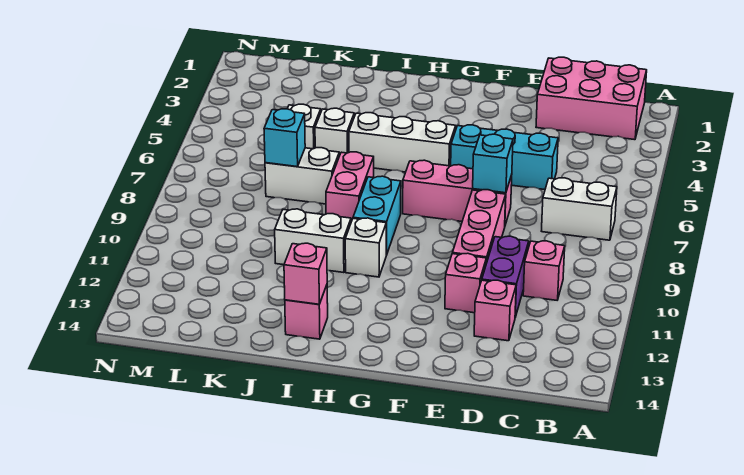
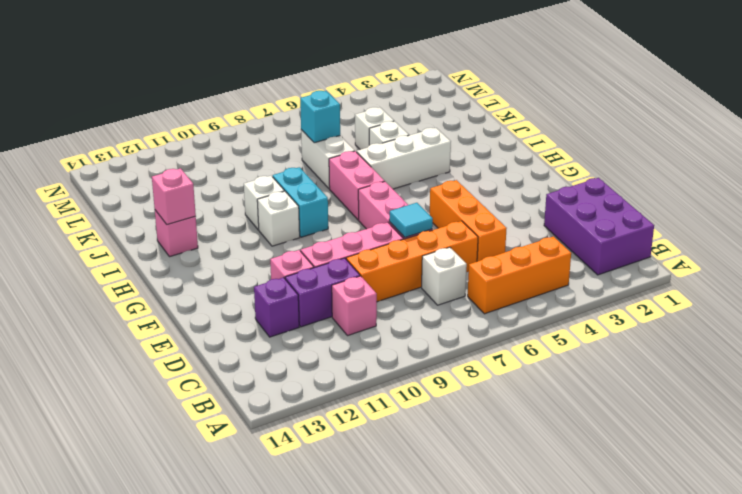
pink brick B1:D2 level 1 -> purple brick B1:D2 level 1
none -> orange brick B4:B6 level 1
white brick B7:C7 level 1 -> white brick C7 level 1
cyan brick D5:F5 level 1 -> orange brick D5:F5 level 1
none -> orange brick D6:D9 level 1
pink brick D12 level 1 -> purple brick D12 level 1
cyan brick E7 level 2 -> cyan tile E7 level 2
white brick G5:I5 level 1 -> white brick I4:I6 level 1
cyan brick H8:H9 level 1 -> cyan brick H9:I9 level 1
pink brick I7:I8 level 1 -> pink brick H7:I7 level 1
white brick I10:J10 level 1 -> white brick I10 level 1

